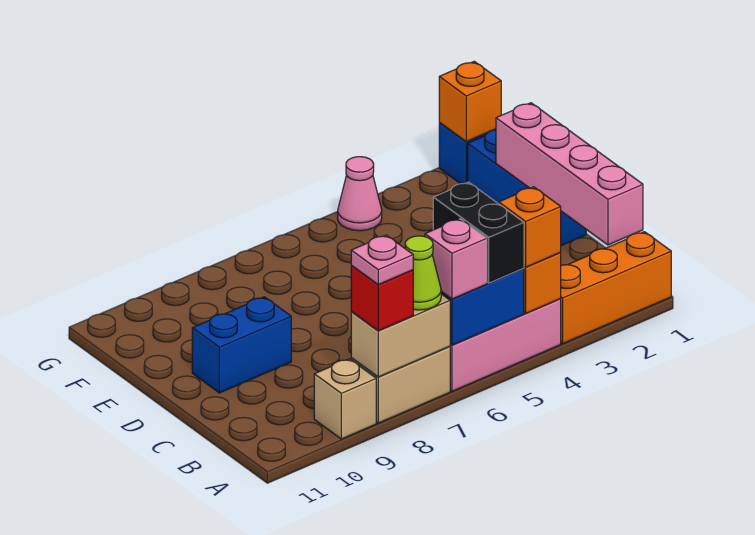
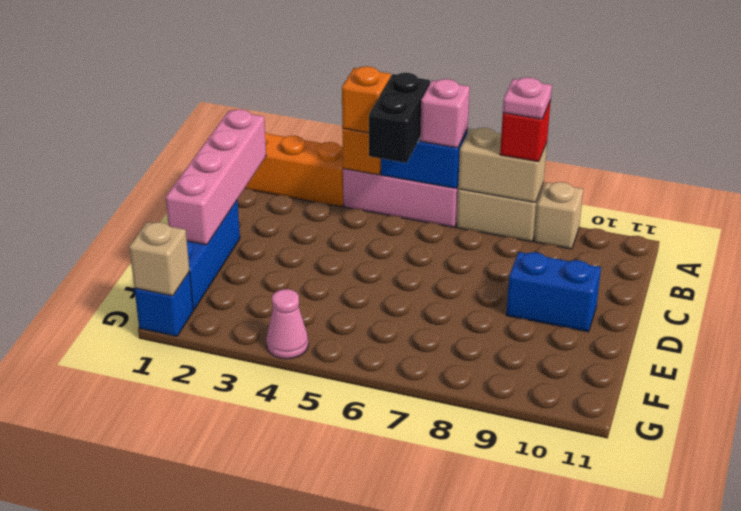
lime cone A7 level 3 -> none
orange brick G1 level 2 -> tan brick G1 level 2

